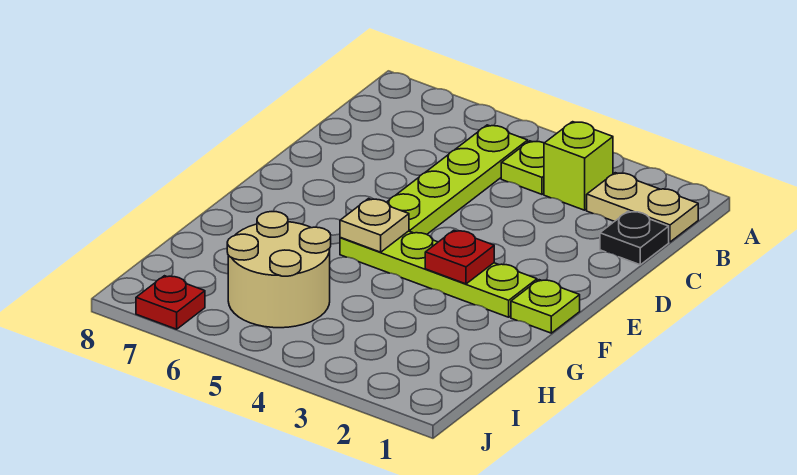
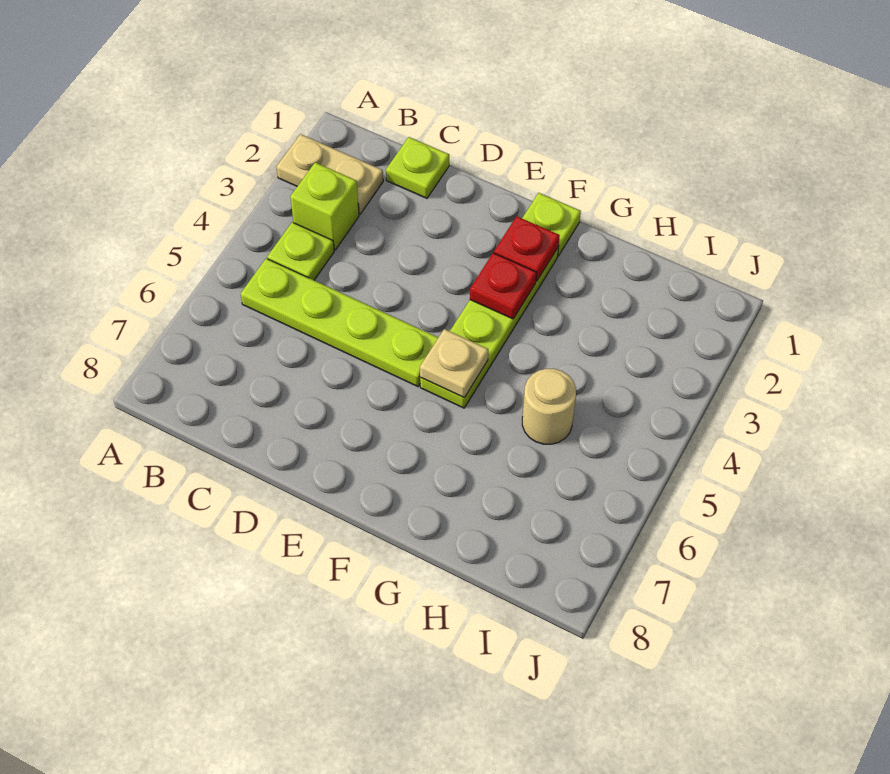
tan plate B1:B2 level 1 -> tan plate A2:B2 level 1
black plate C1 level 1 -> lime plate C1 level 1
tan round brick H5:I6 level 1 -> tan round brick H5 level 1
red plate J7 level 1 -> red plate F2 level 2

